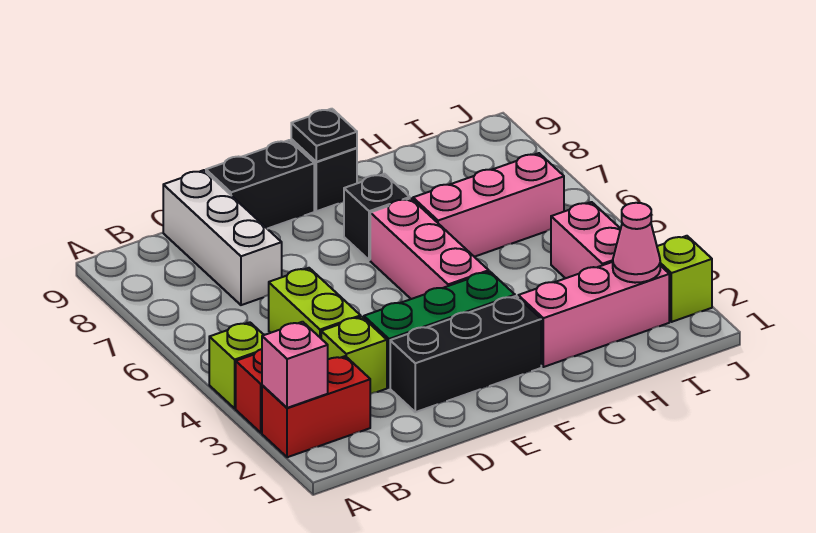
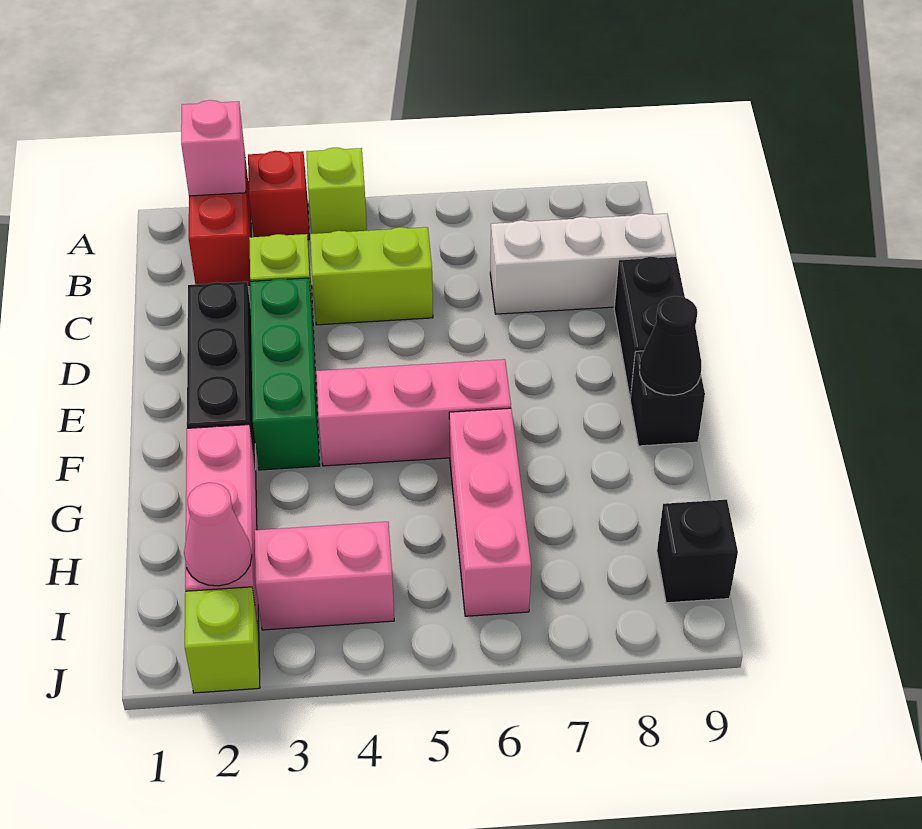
black brick F7 level 1 -> black brick I9 level 1
black plate F9 level 2 -> black cone F9 level 2

